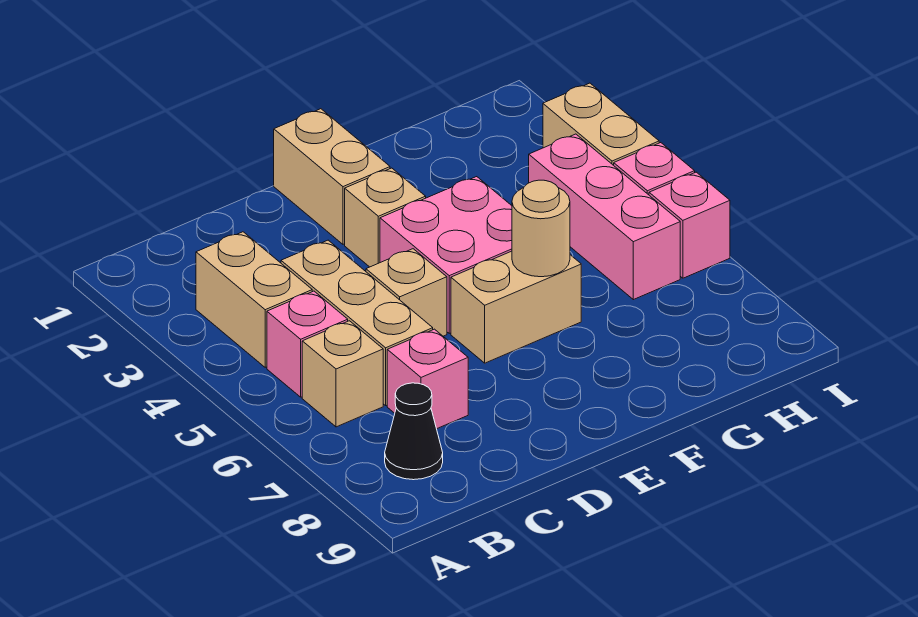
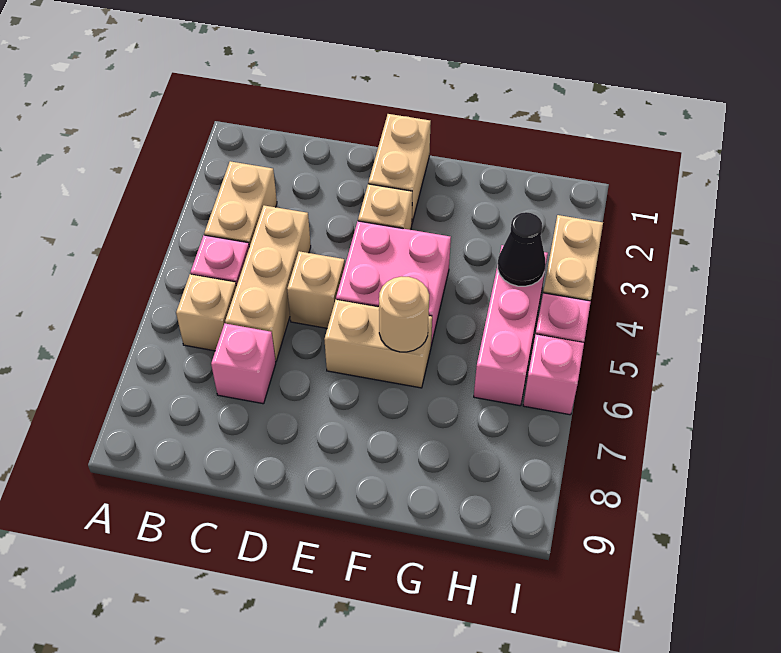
black cone B8 level 1 -> black cone H4 level 2

